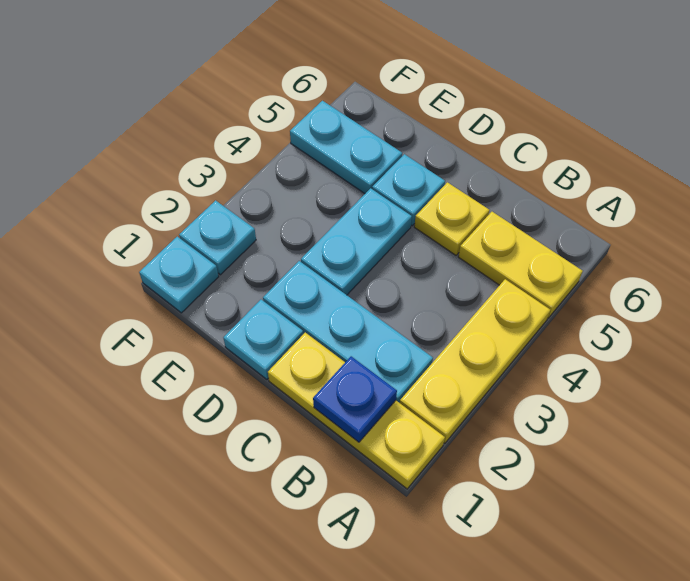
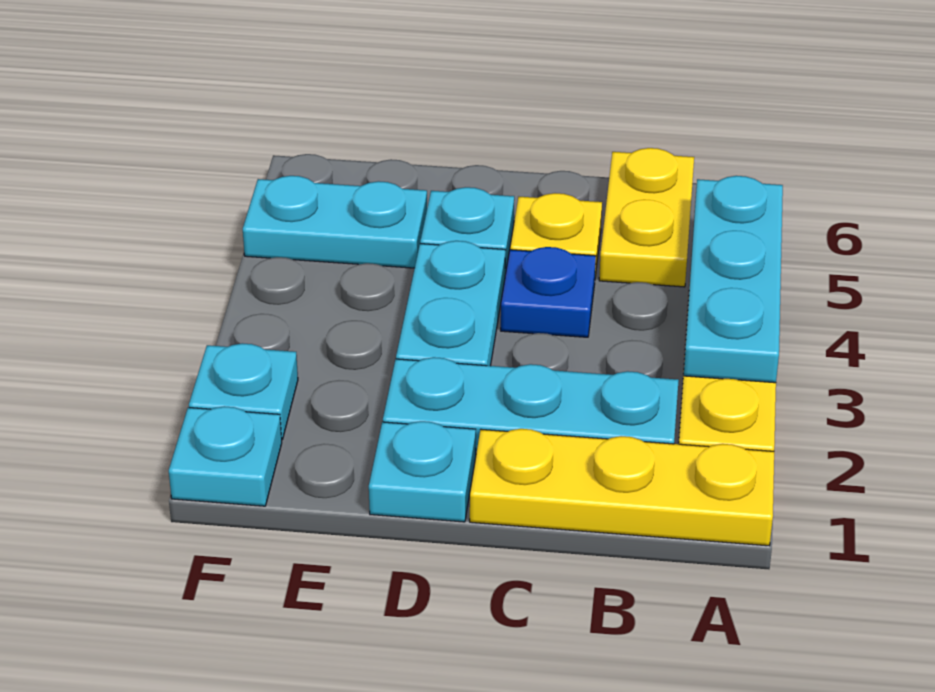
none -> cyan plate A3:A5 level 2
yellow plate A5:B5 level 1 -> yellow plate B5:B6 level 1
blue plate B1 level 2 -> blue plate C4 level 1

